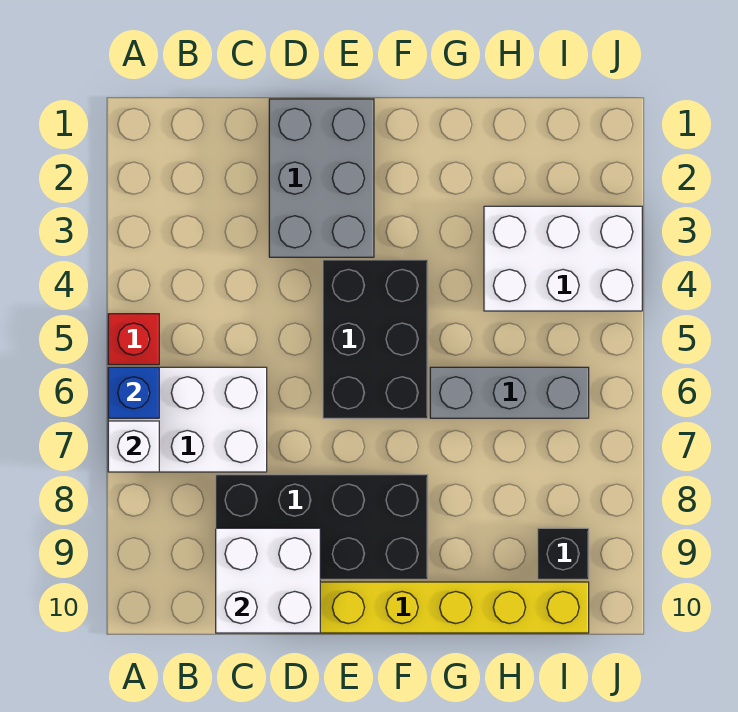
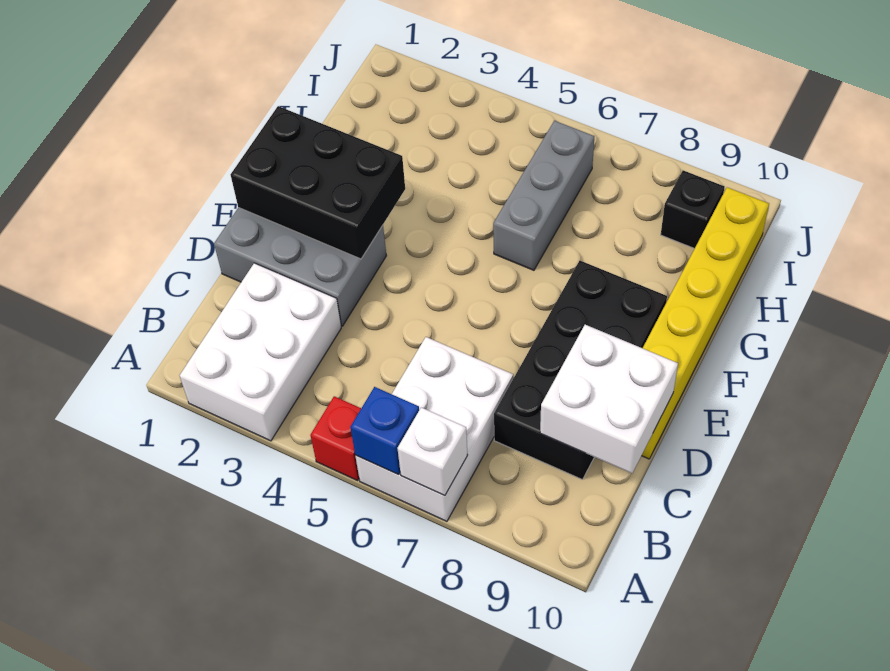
black brick E4:F6 level 1 -> black brick E1:F3 level 2
white brick H3:J4 level 1 -> white brick A2:C3 level 1

